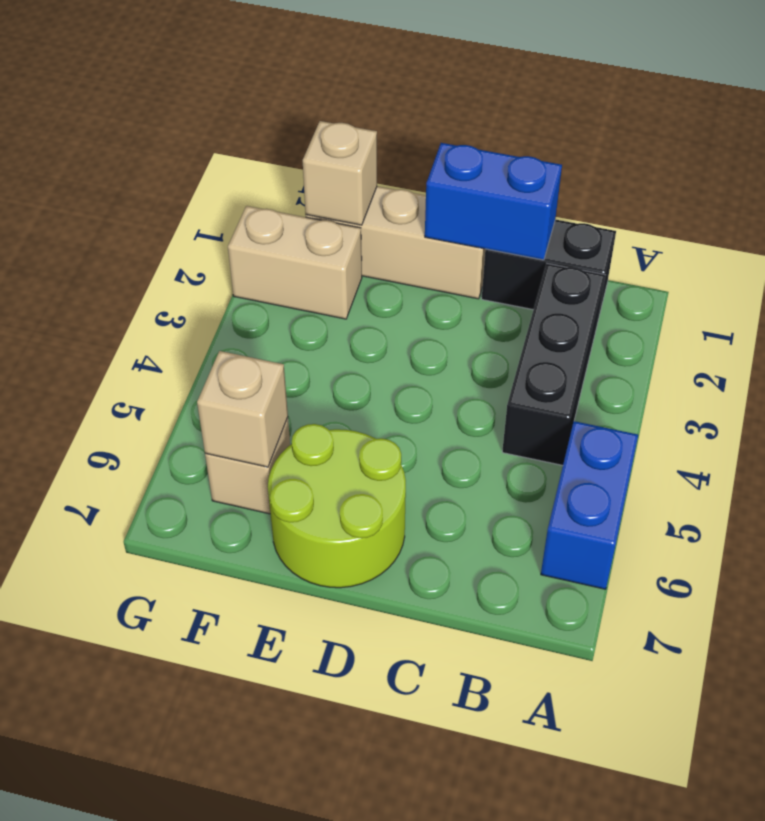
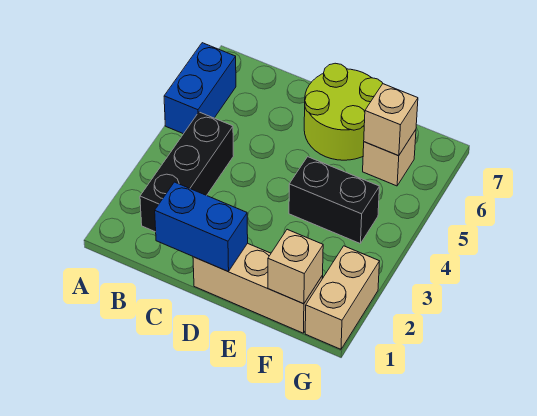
black brick B1:C1 level 1 -> black brick E4:F4 level 1
tan brick F2:G2 level 1 -> tan brick G1:G2 level 1

